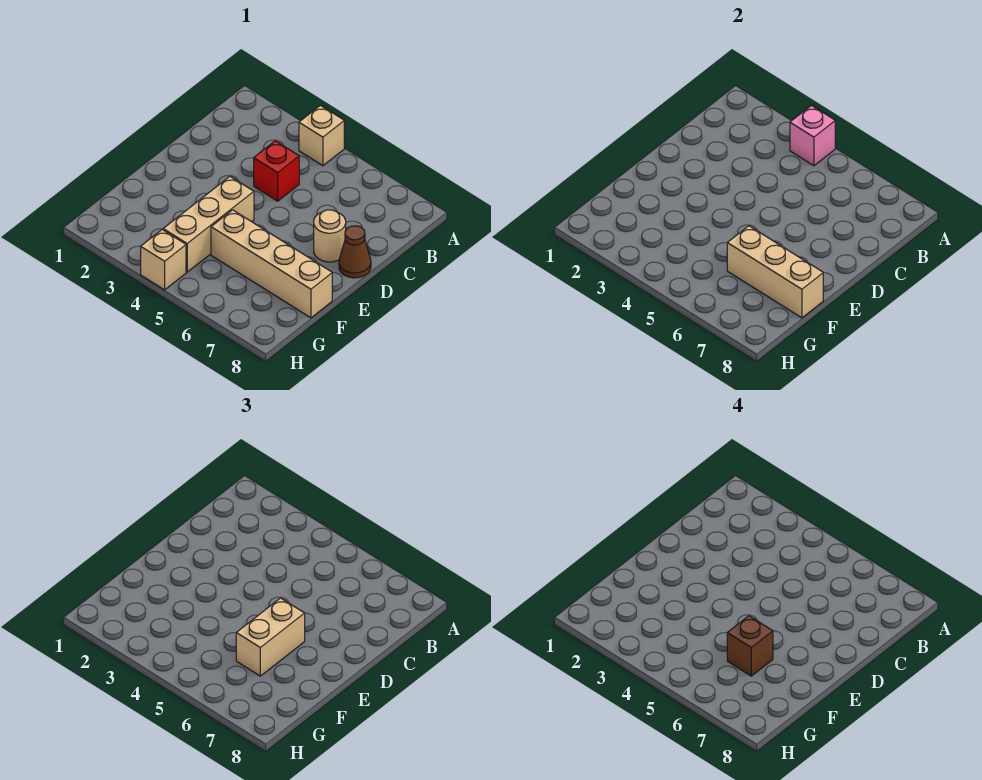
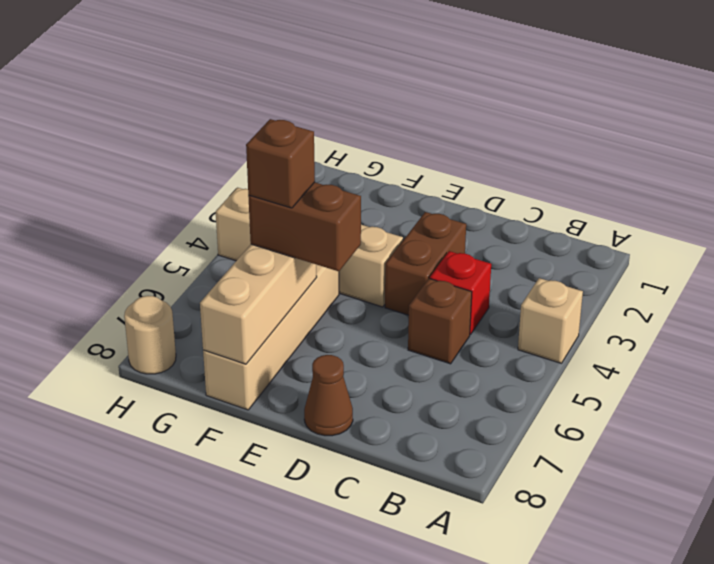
pink brick A4 level 2 -> none
none -> brown brick C5 level 1
none -> brown brick D3:D4 level 1
tan round brick D7 level 1 -> tan round brick H8 level 1
tan brick E6:F6 level 3 -> brown brick E6:F6 level 3

